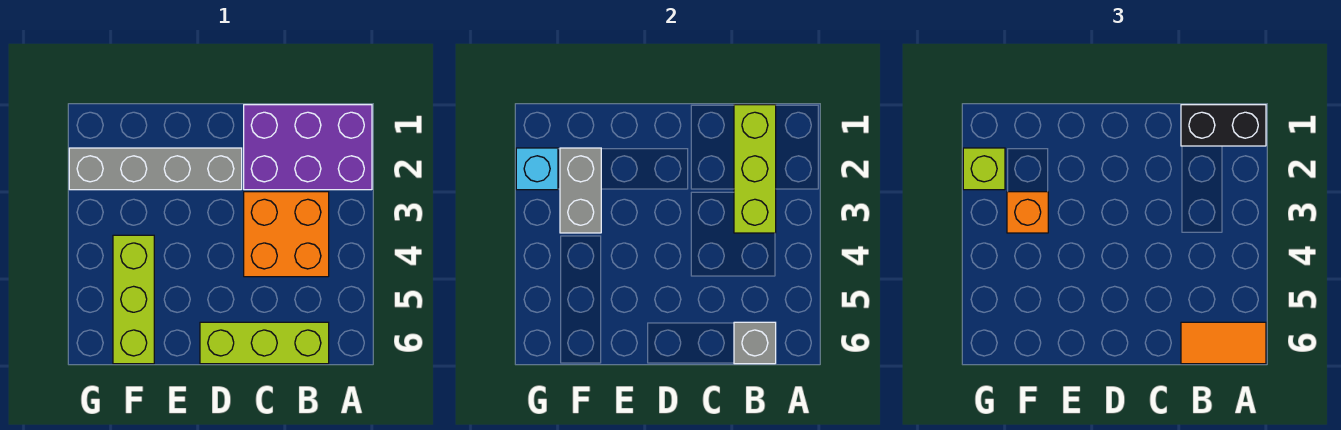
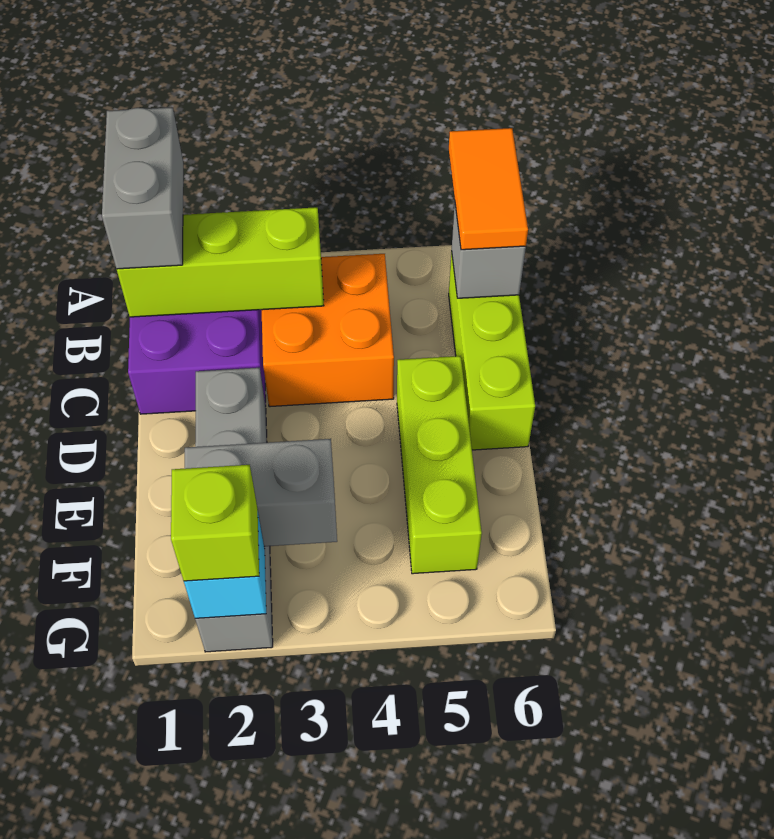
black brick A1:B1 level 3 -> grey brick A1:B1 level 3
orange brick F3 level 3 -> none
lime brick F4:F6 level 1 -> lime brick D5:F5 level 1

